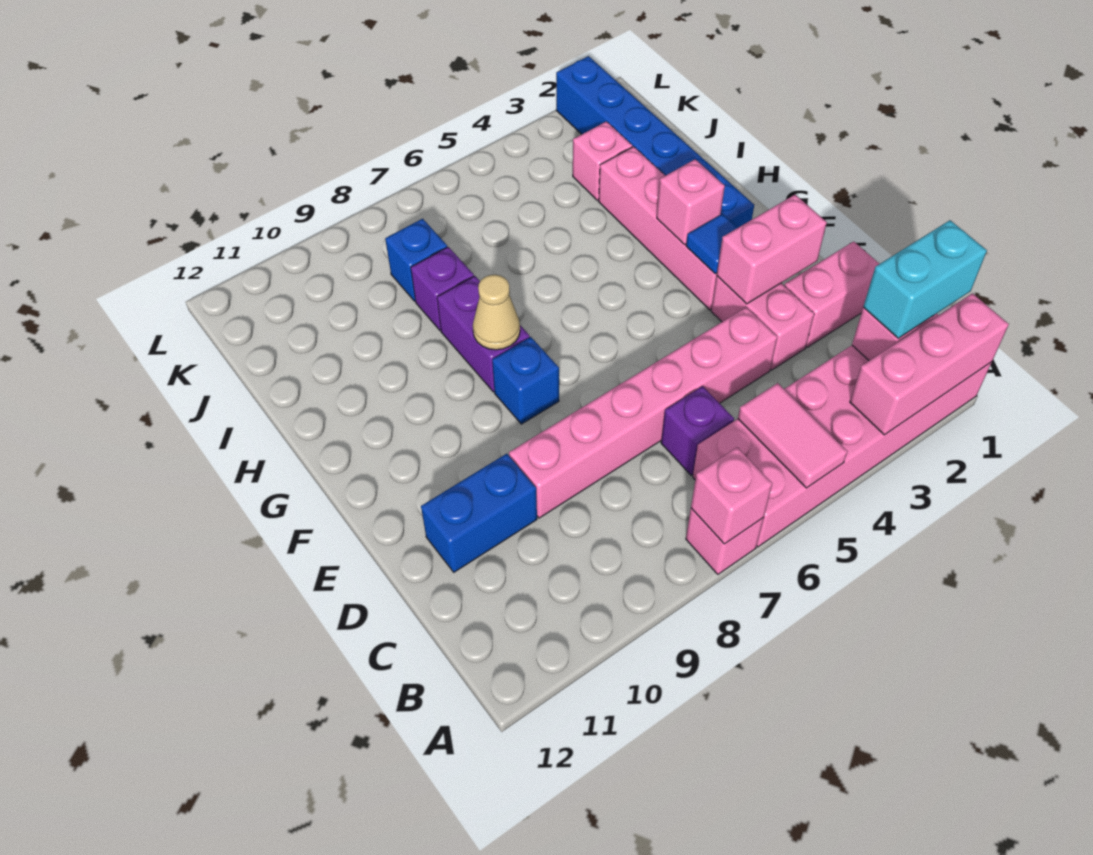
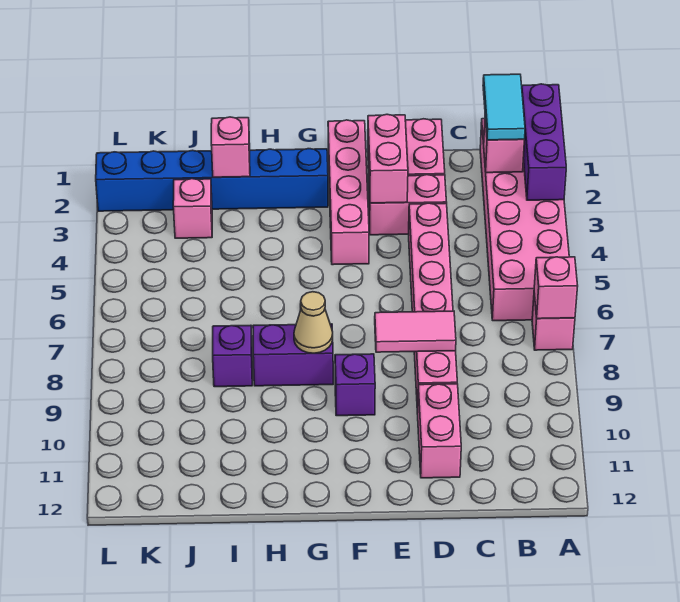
pink brick A1:A3 level 2 -> purple brick A1:A3 level 2
pink tile A5:B5 level 2 -> pink tile D8:E8 level 2
cyan brick B1:B2 level 3 -> cyan tile B1:B2 level 3
purple brick C6 level 1 -> purple brick F9 level 1
blue brick D10:D11 level 1 -> pink brick D10:D11 level 1
pink brick F3:I3 level 1 -> pink brick F1:F4 level 1
blue tile F3 level 2 -> none
blue brick F8 level 1 -> none
pink brick G3 level 2 -> pink brick I2 level 2
blue brick J8 level 1 -> none

